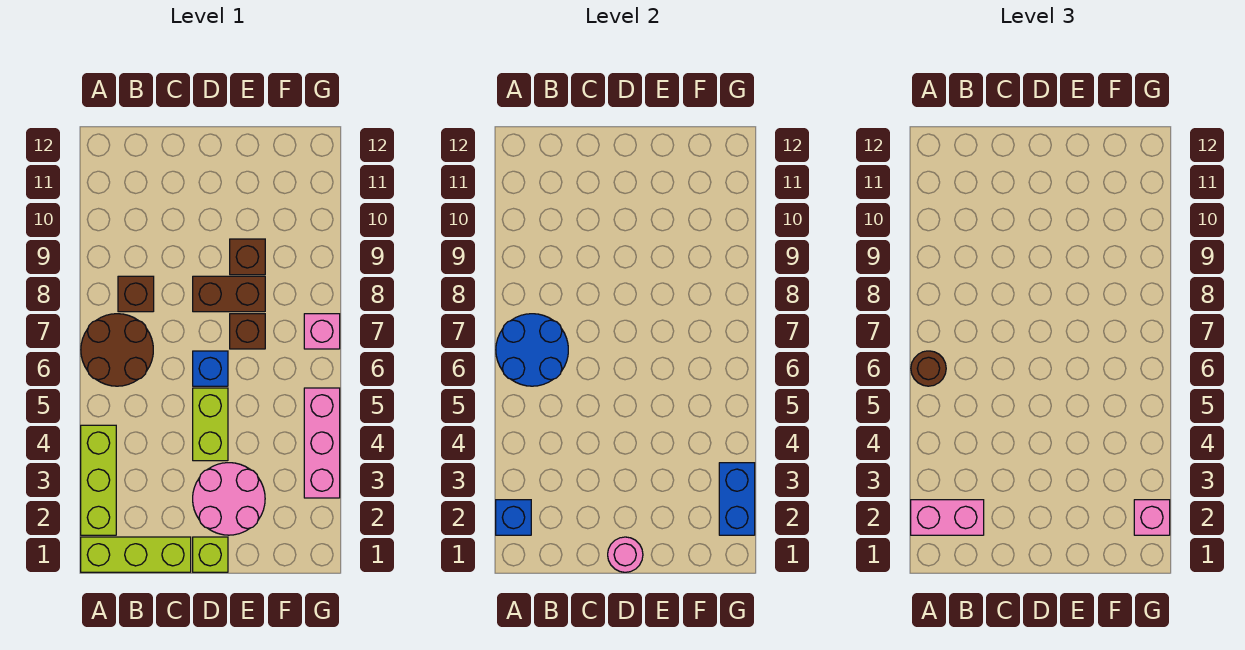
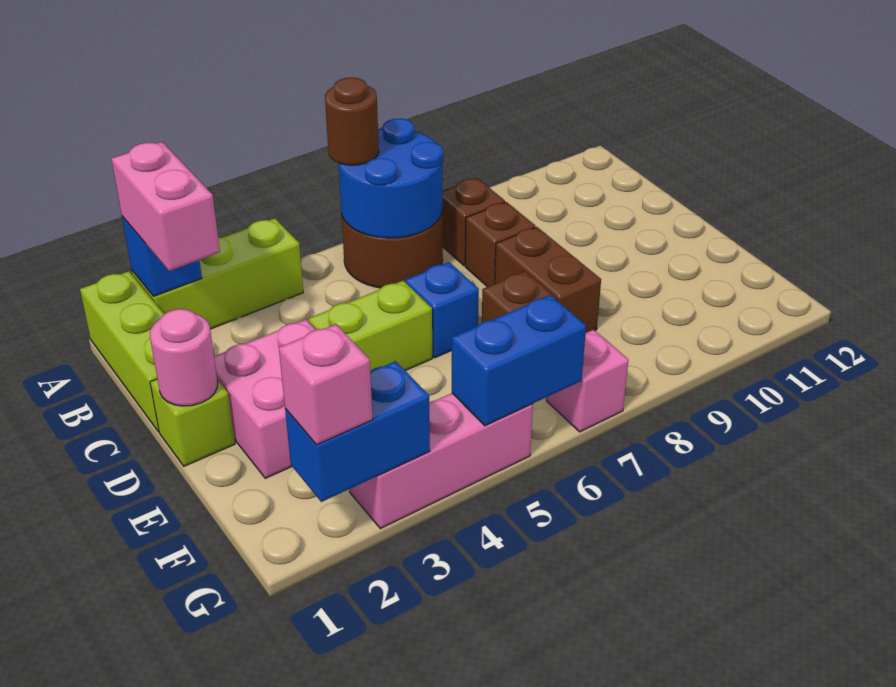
pink round brick D2:E3 level 1 -> pink brick D2:E3 level 1
brown brick E9 level 1 -> brown brick C8 level 1
none -> blue brick G5:G6 level 2

